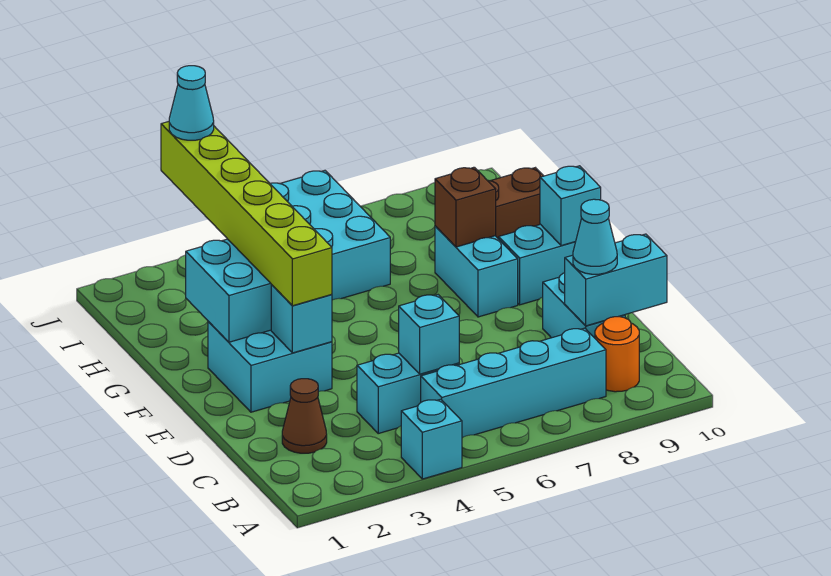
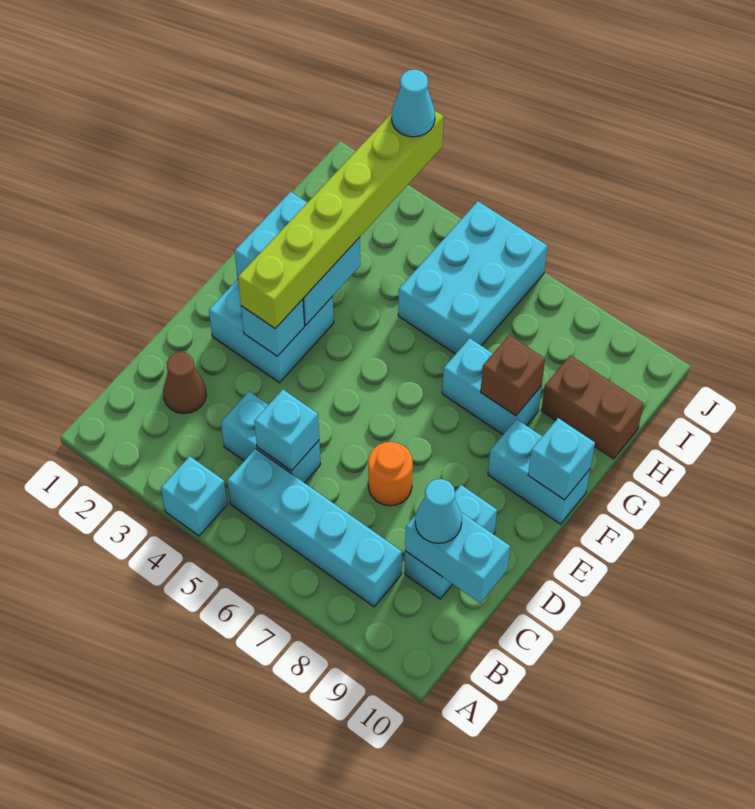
orange round brick B9 level 1 -> orange round brick D7 level 1
cyan brick F8:G8 level 1 -> cyan brick G7:G8 level 1

